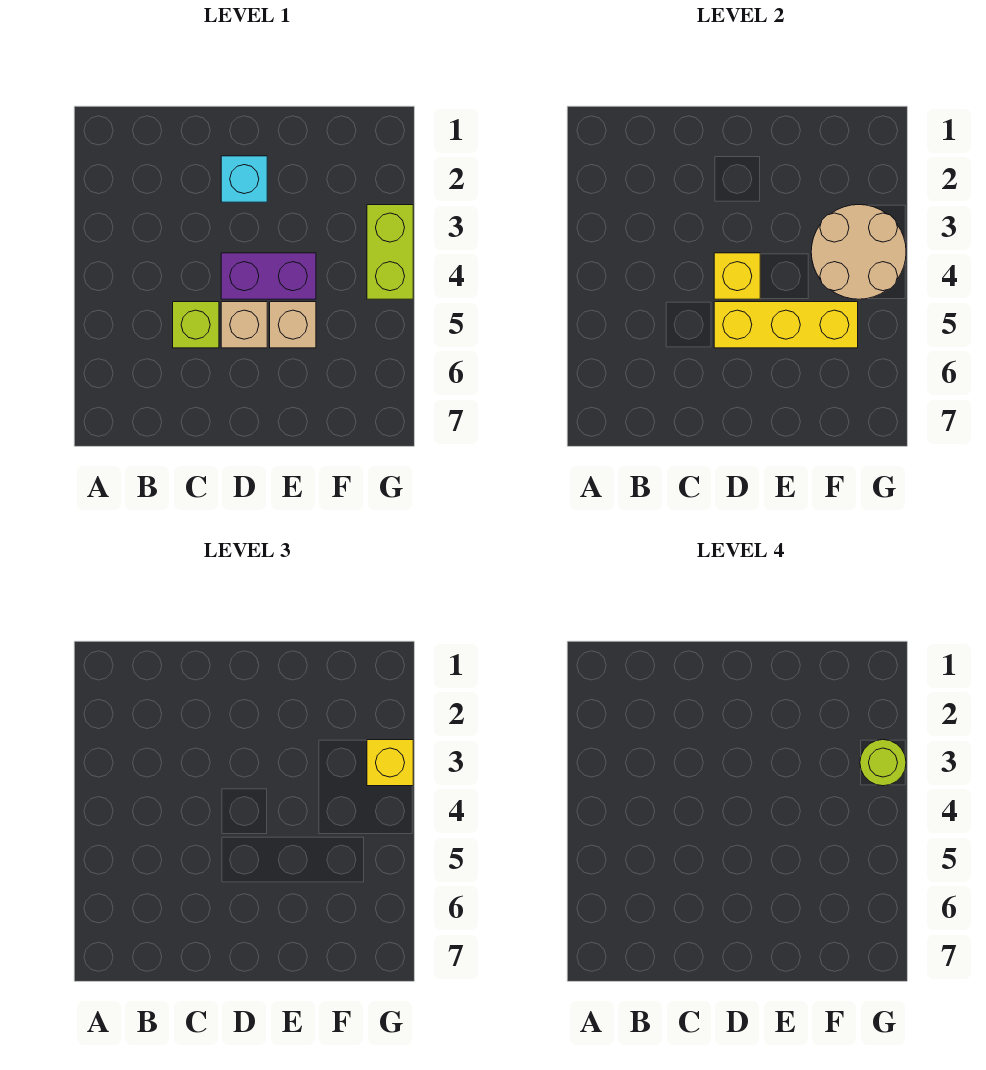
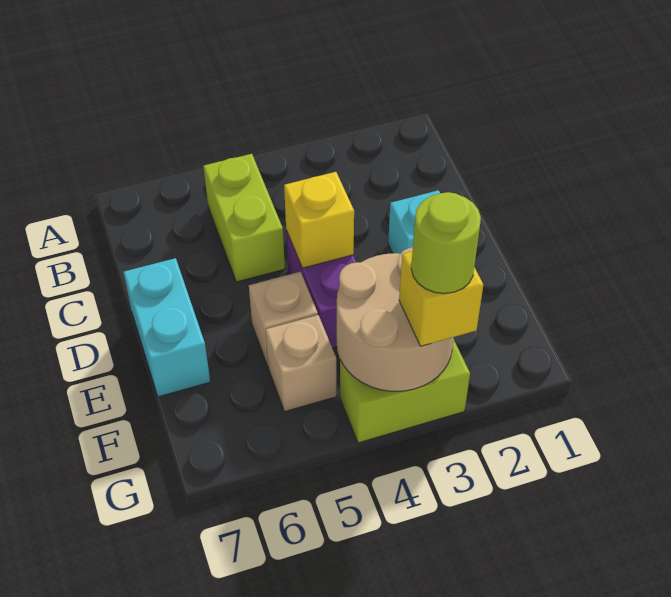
lime brick C5 level 1 -> lime brick B5:C5 level 1
tan brick D5 level 1 -> tan brick F5 level 1
yellow brick D5:F5 level 2 -> none
none -> cyan brick D7:E7 level 1

